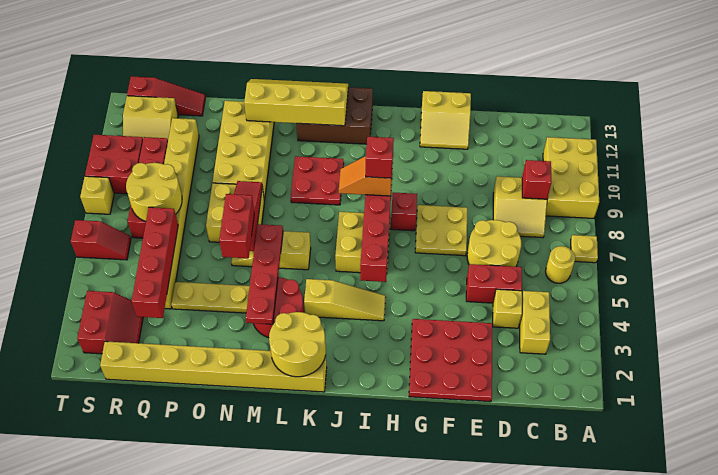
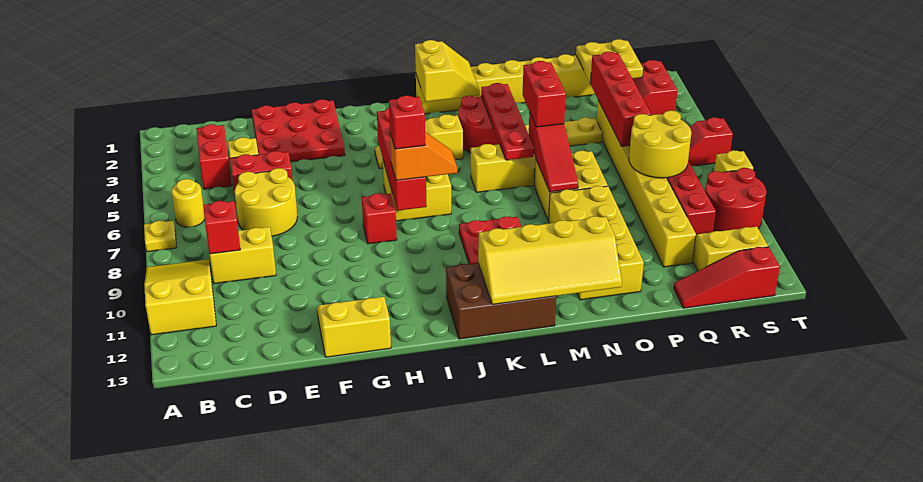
yellow brick A9:B11 level 1 -> yellow slope A9:B11 level 1 top 11
yellow brick C3:C4 level 1 -> red brick C3:C4 level 1
yellow plate F7:G8 level 1 -> yellow plate Q1:R2 level 2
yellow round brick K1:L2 level 2 -> yellow slope K1:L2 level 2 top K
red brick S9:T10 level 1 -> red round brick S9:T10 level 1

